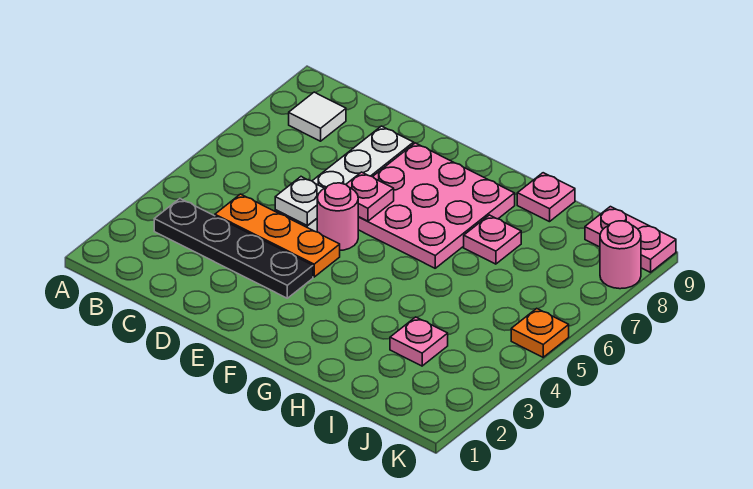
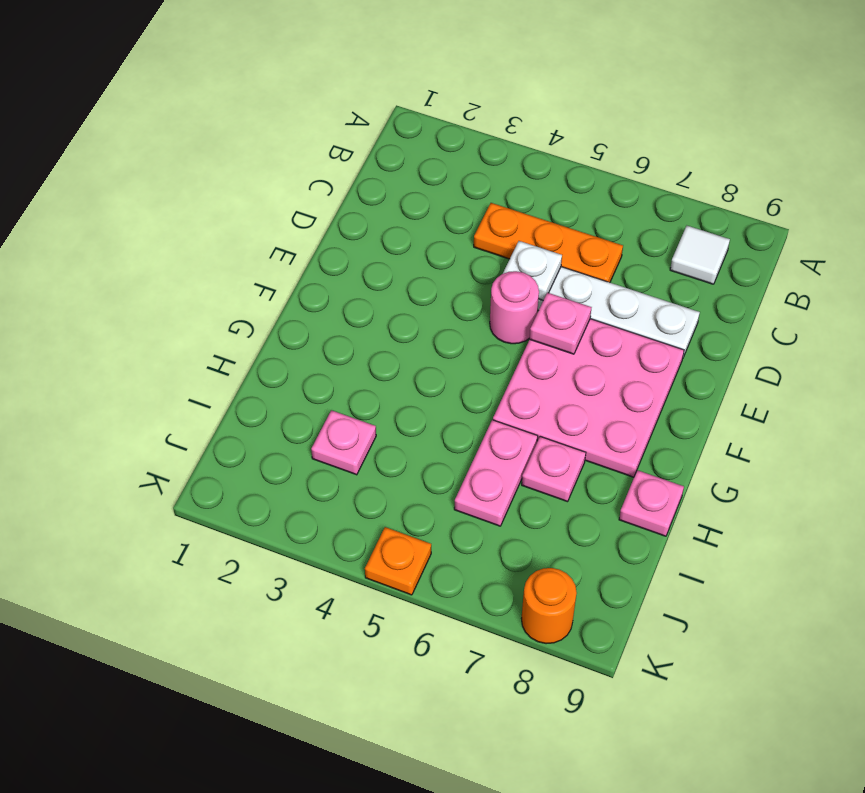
black plate B3:E3 level 1 -> none
orange plate C4:E4 level 1 -> orange plate C4:C6 level 1
pink plate J9:K9 level 1 -> pink plate H6:I6 level 1
pink round brick K8 level 1 -> orange round brick K8 level 1

